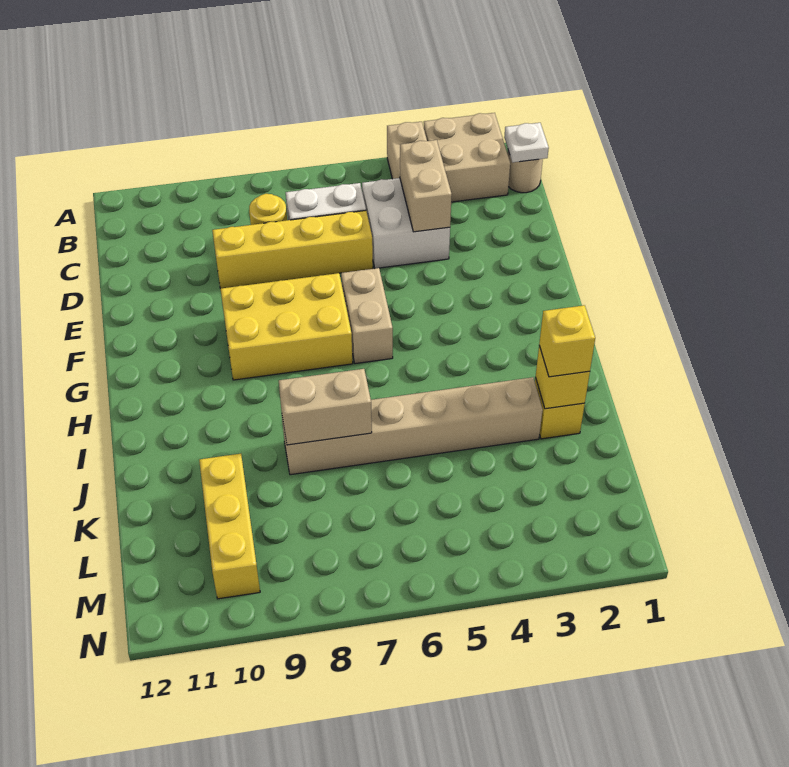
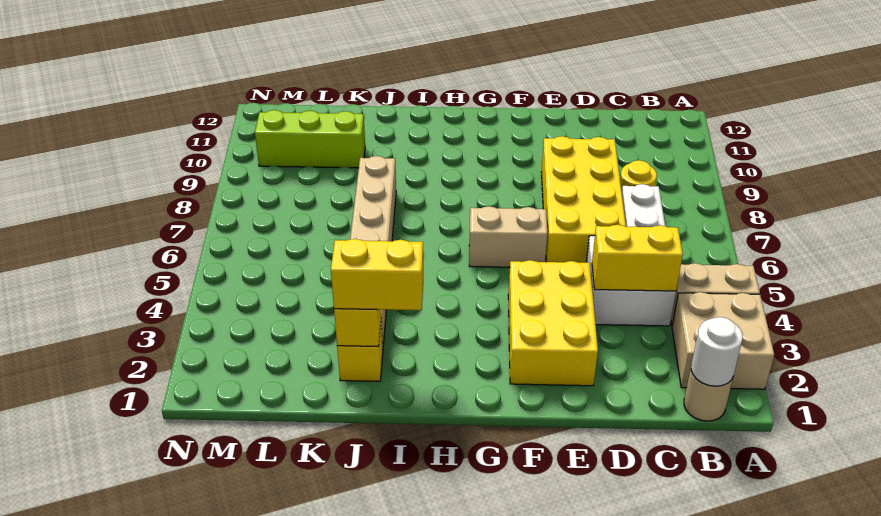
white plate B1 level 2 -> white round brick B1 level 2
tan brick C4:D4 level 2 -> yellow brick C4:D4 level 2
yellow brick D6:D9 level 1 -> yellow brick D6:E9 level 1
yellow brick F7:G9 level 1 -> yellow brick E2:F4 level 1
yellow brick J2 level 3 -> yellow brick I2:J2 level 3
tan brick J7:J8 level 2 -> none
yellow brick K10:M10 level 1 -> lime brick K10:M10 level 1

